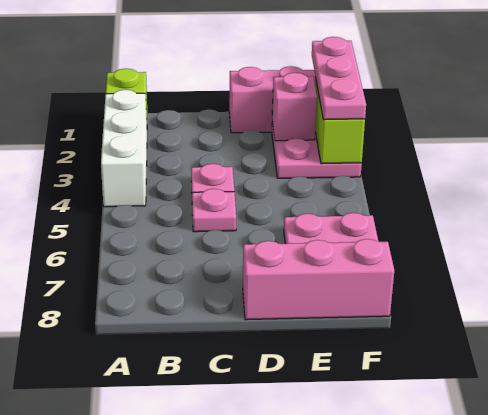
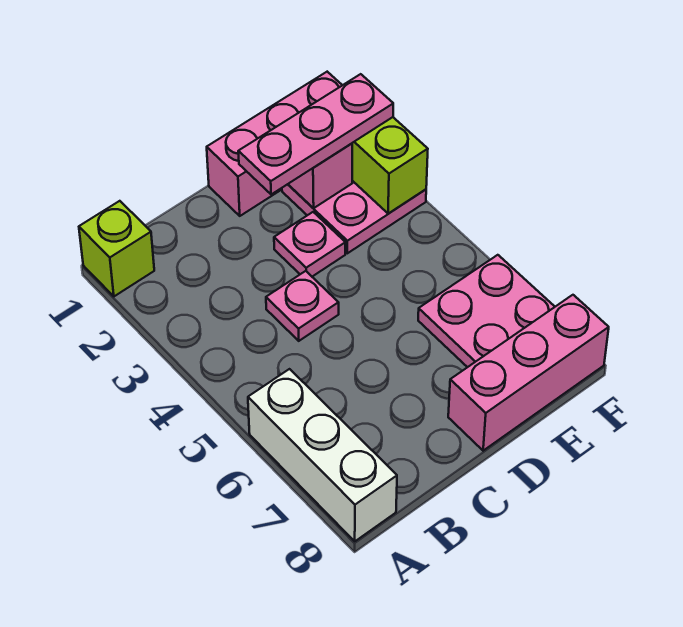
white brick A2:A4 level 1 -> white brick A6:A8 level 1
pink plate C5 level 1 -> pink plate D3 level 1
pink plate F1:F3 level 3 -> pink plate D2:F2 level 3

